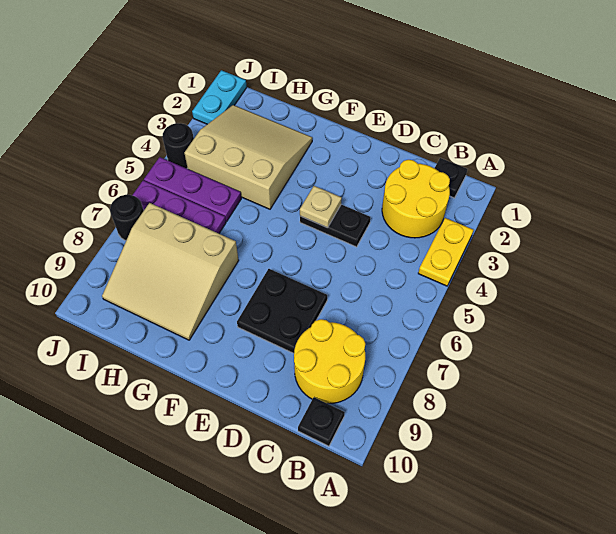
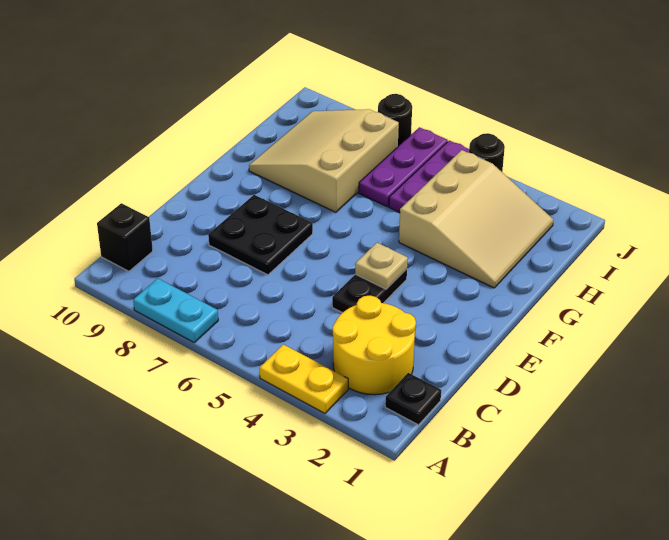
yellow round brick B8:C9 level 1 -> none
black plate B10 level 1 -> black brick B10 level 1
cyan plate J1:J2 level 1 -> cyan plate A7:A8 level 1

